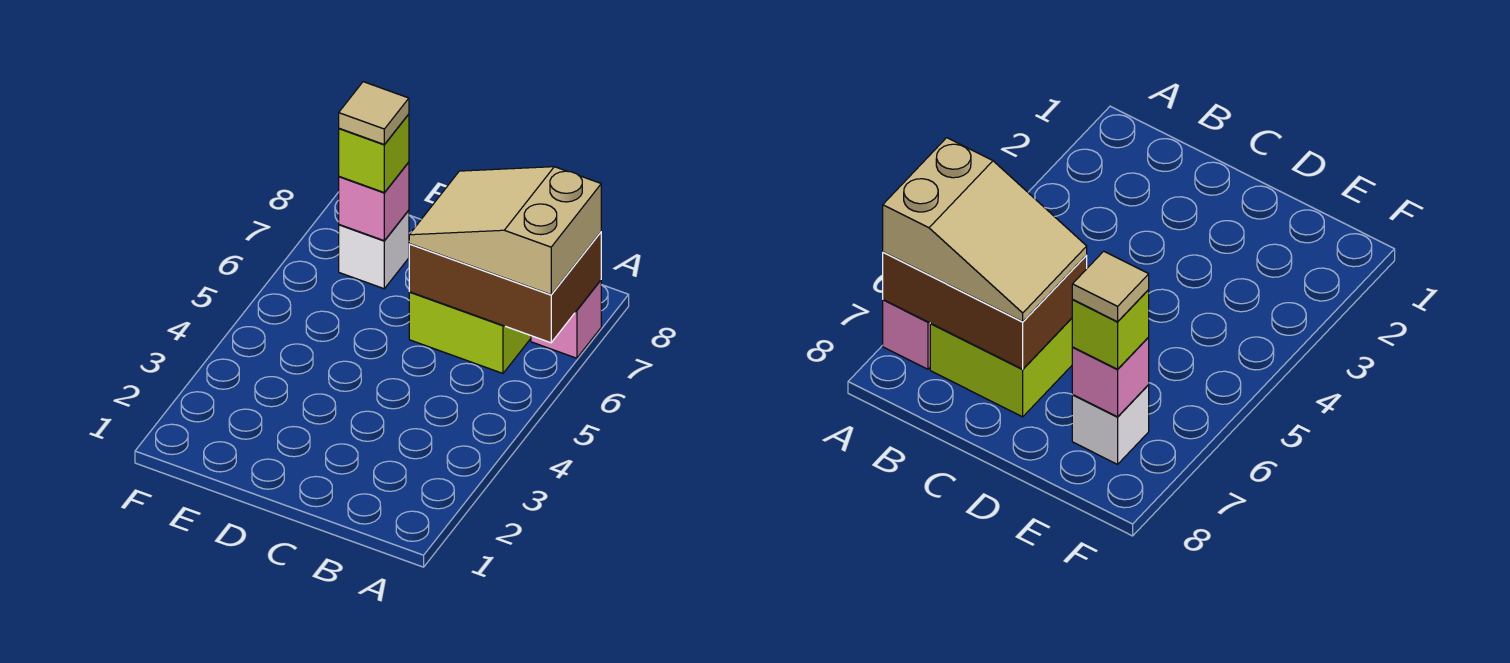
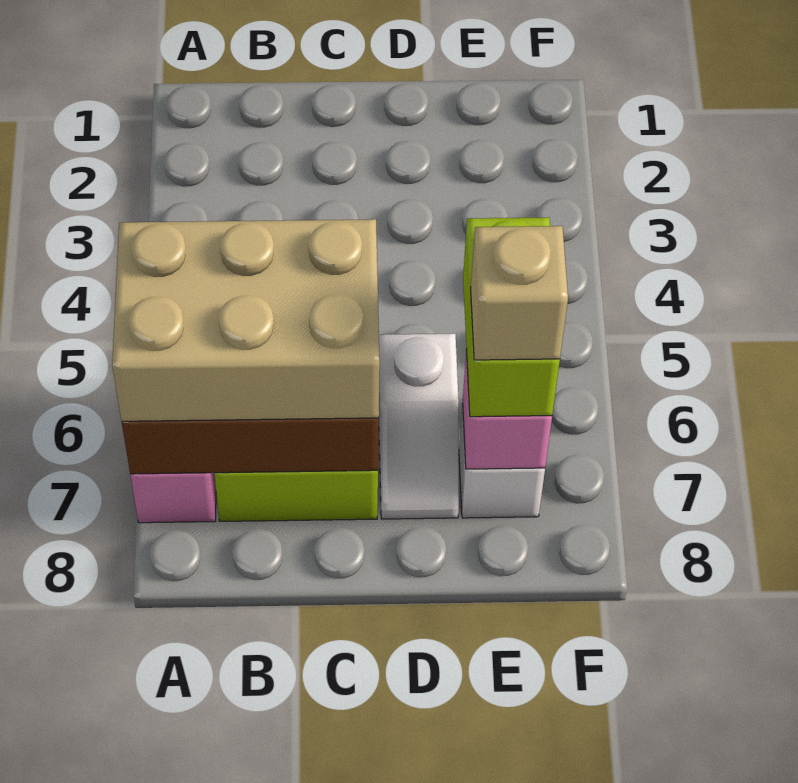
tan slope A6:C7 level 3 top A -> tan brick A6:C7 level 3
none -> white slope D6:D7 level 1 top 6
lime brick E7 level 3 -> lime brick E6:E7 level 3
tan tile E7 level 4 -> tan brick E7 level 4

